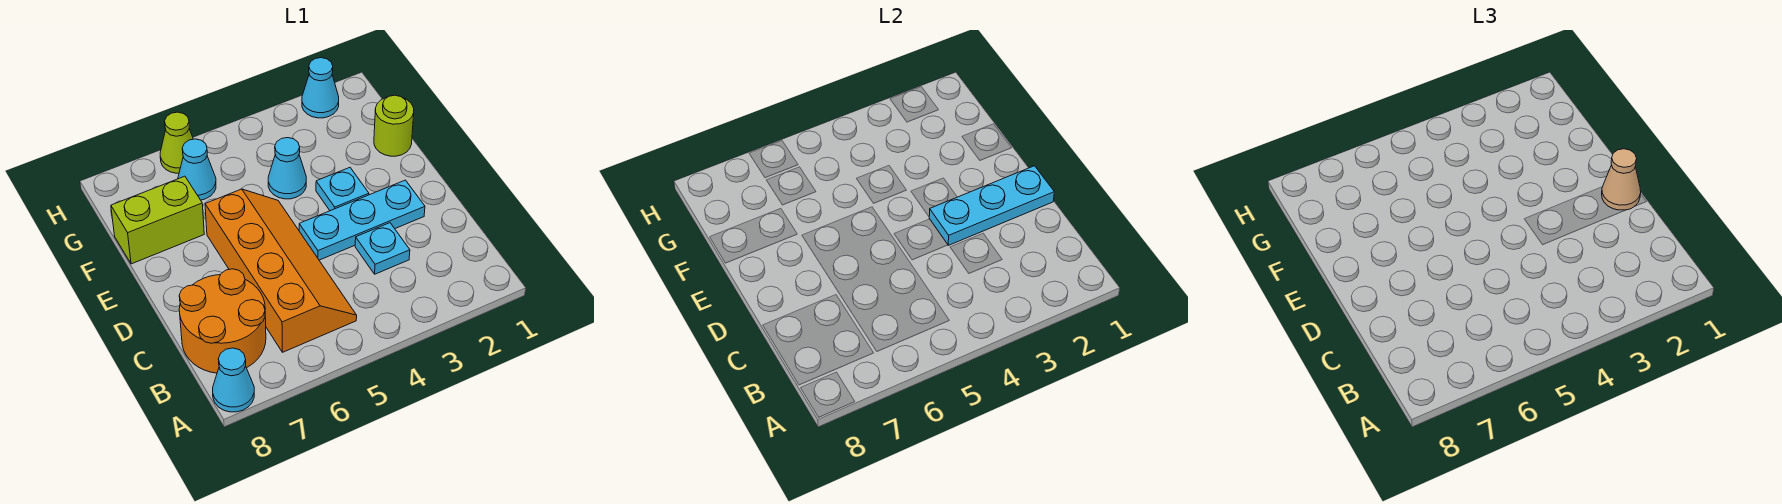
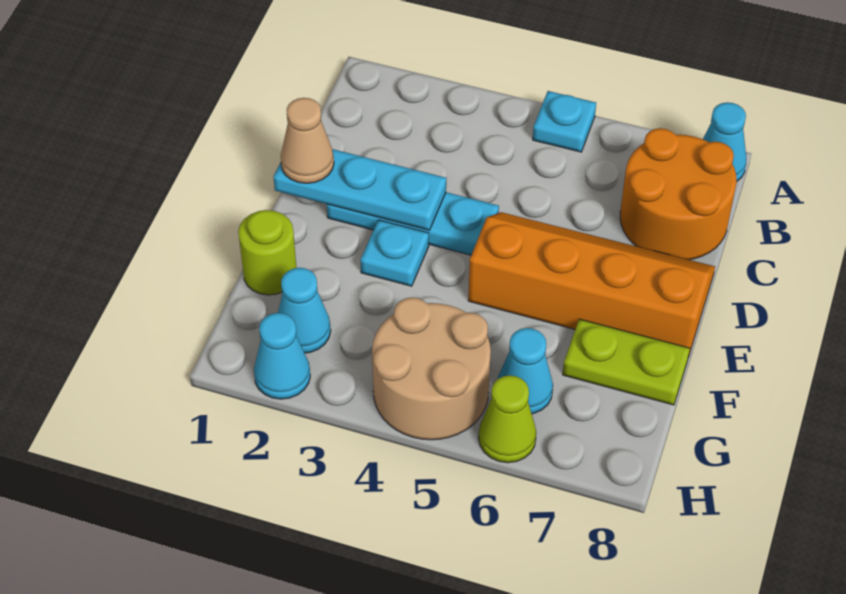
orange slope B5:E6 level 1 top 6 -> orange slope D5:E8 level 1 top E
cyan plate C3 level 1 -> cyan plate A5 level 1
cyan cone F4 level 1 -> cyan cone G2 level 1
lime brick F7:F8 level 1 -> lime plate F7:F8 level 1
none -> tan round brick G4:H5 level 1

